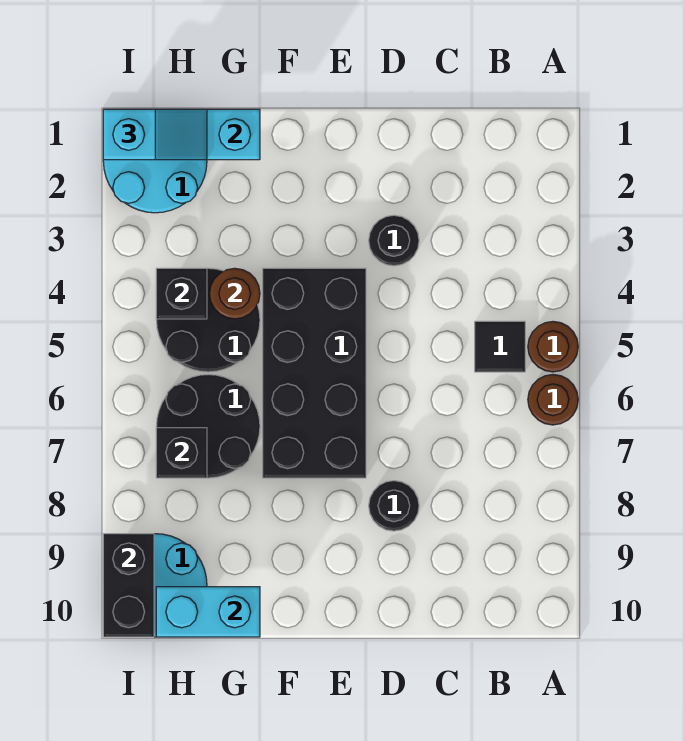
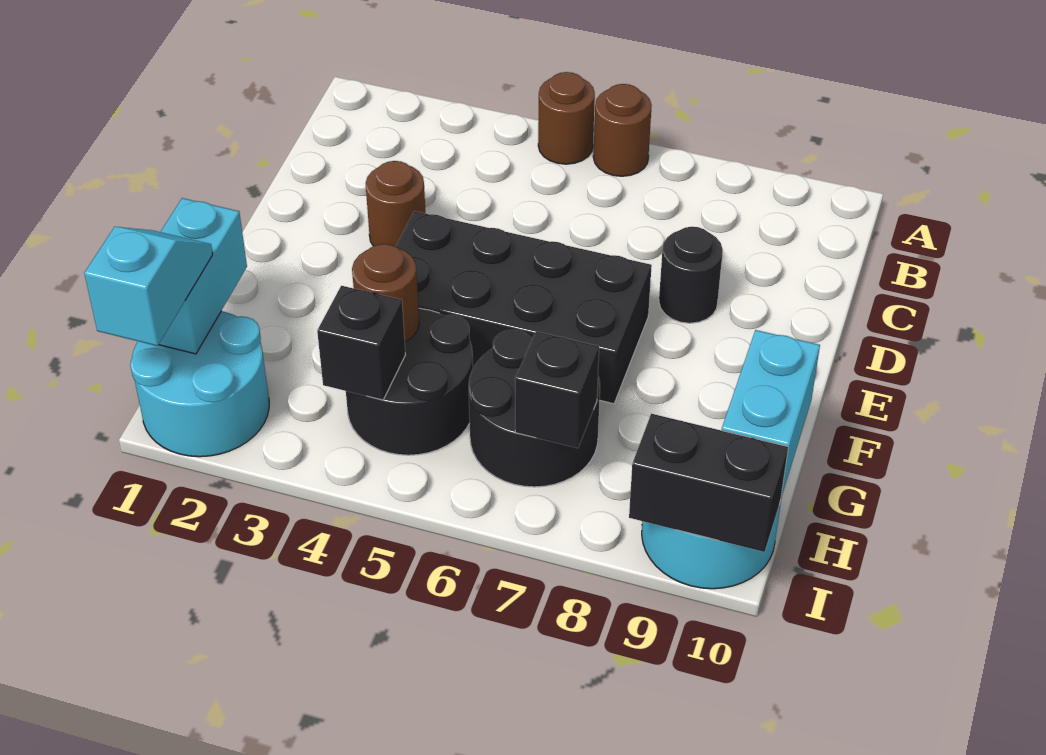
black tile B5 level 1 -> none
black round brick D3 level 1 -> brown round brick D3 level 1

